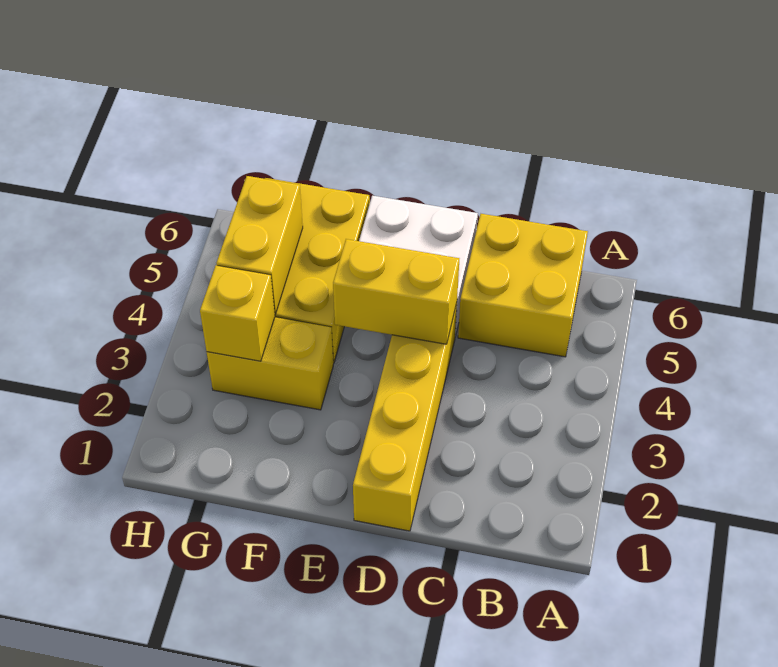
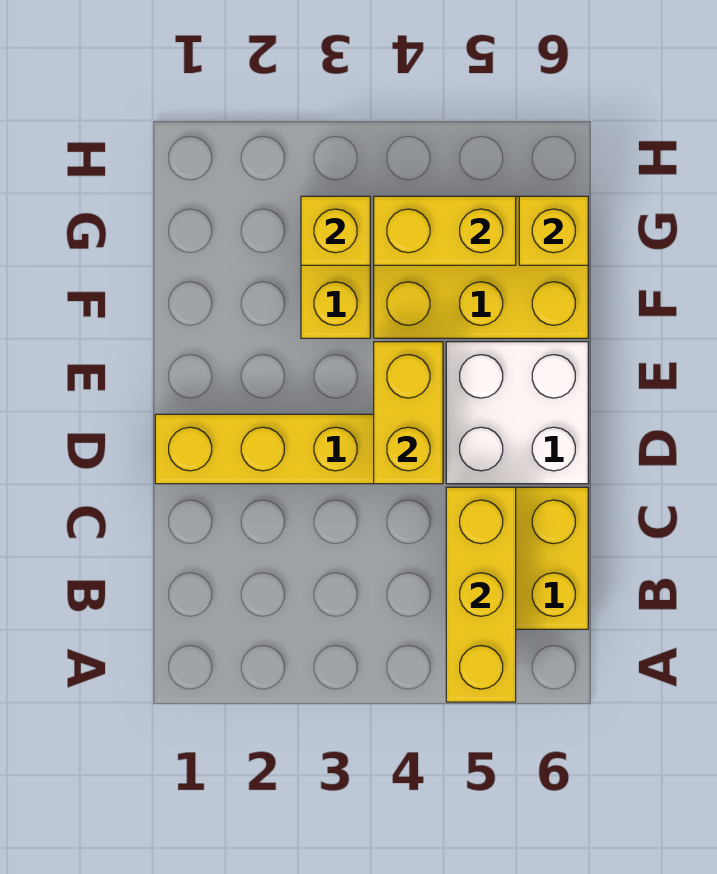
none -> yellow brick A5:C5 level 2
none -> yellow brick G6 level 2

